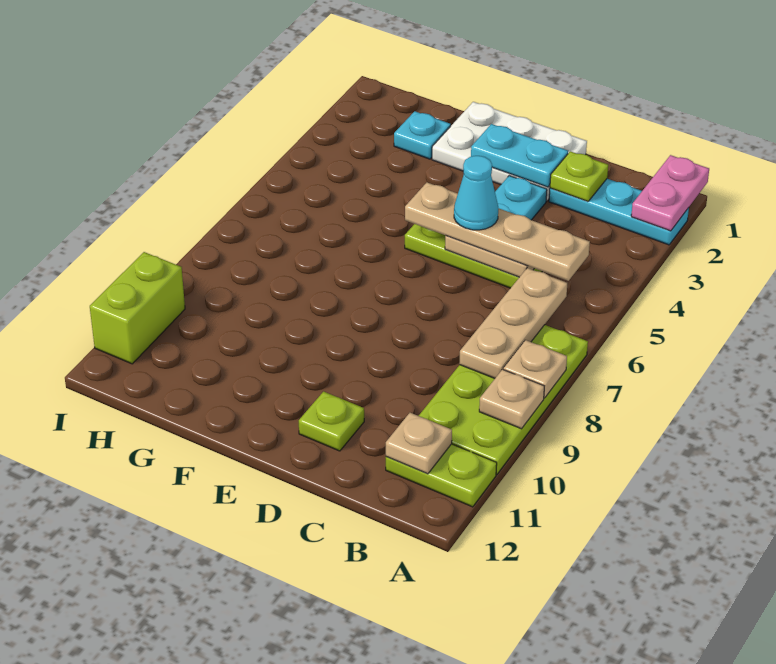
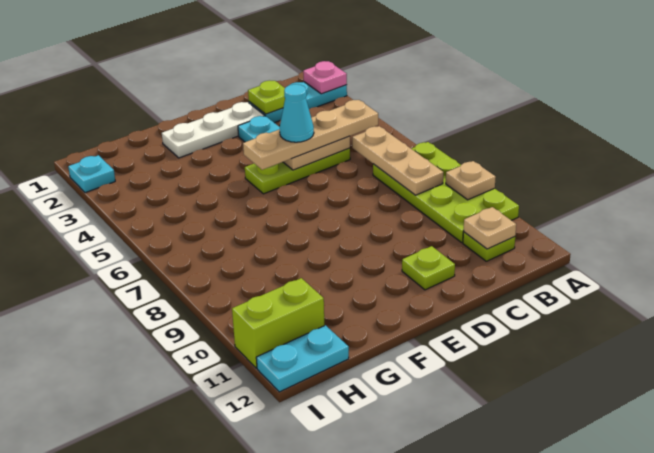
pink plate A1:A2 level 2 -> pink plate A2 level 2
tan plate A8 level 2 -> none
lime plate A11:B11 level 1 -> lime plate B11 level 1
white plate D1:F2 level 1 -> white plate D2:F2 level 1
cyan plate D2:E2 level 2 -> cyan plate H12:I12 level 1
cyan plate G2 level 1 -> cyan plate I2 level 1
lime brick I10:I11 level 1 -> lime brick H11:I11 level 1

